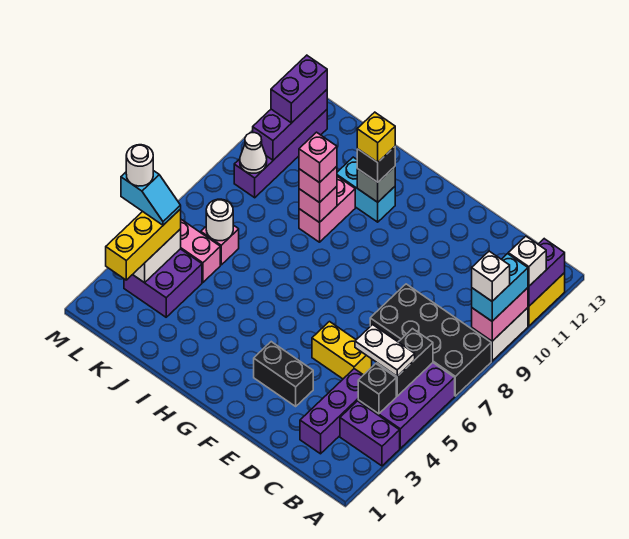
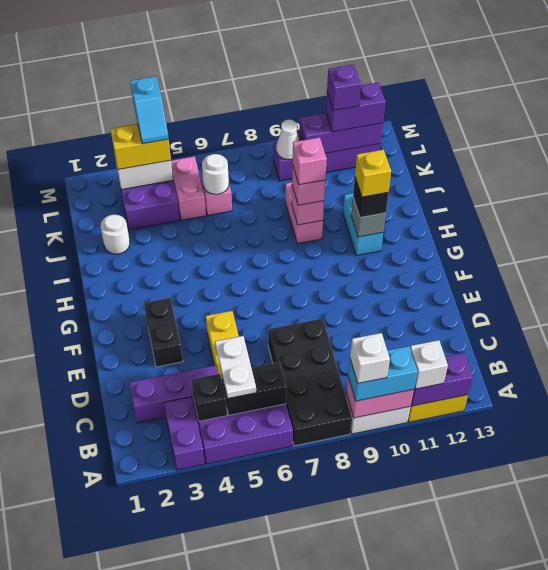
pink brick I9:I10 level 1 -> pink brick I9:J9 level 1
yellow brick L2:L4 level 3 -> yellow brick L3:L4 level 3
none -> purple brick L11 level 4
white round brick M4 level 5 -> white round brick J2 level 1

